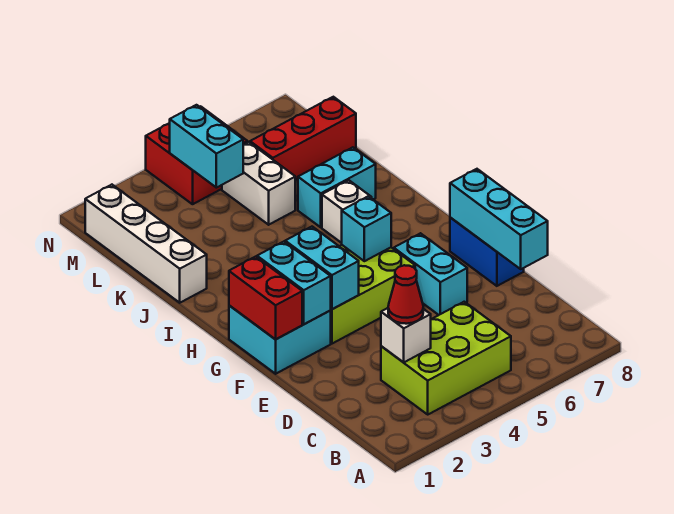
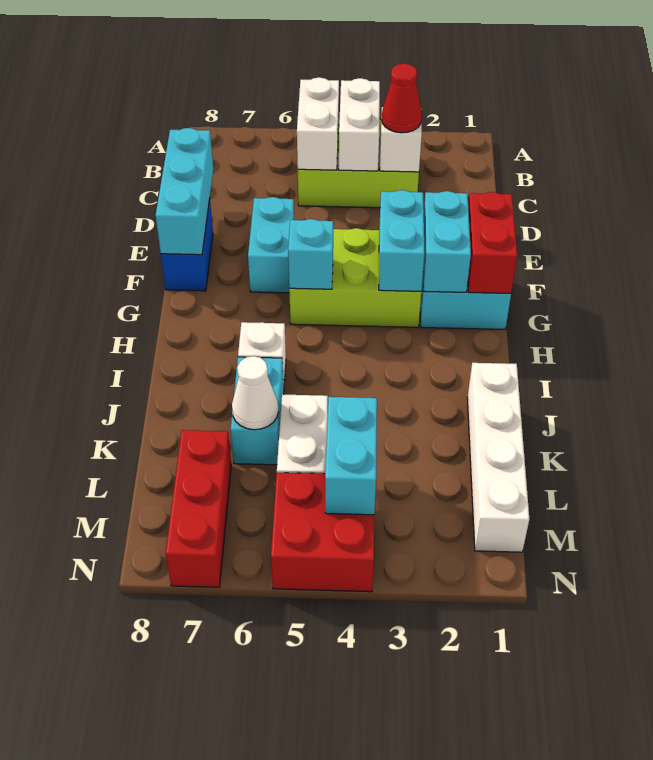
none -> white brick B4:C4 level 2
none -> white brick B5:C5 level 2
cyan brick J6:J7 level 1 -> cyan brick J6:K6 level 1
none -> white cone K6 level 2
red brick L6:L8 level 1 -> red brick L7:N7 level 1

